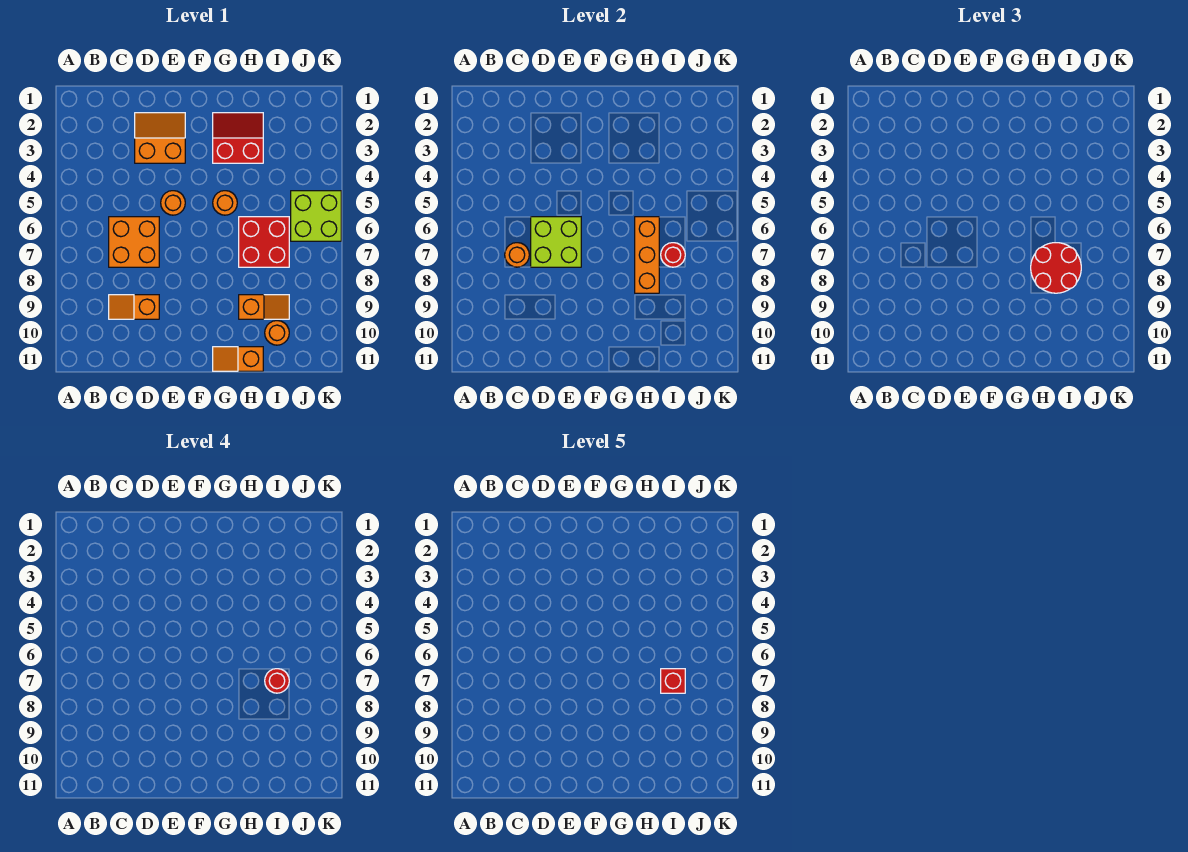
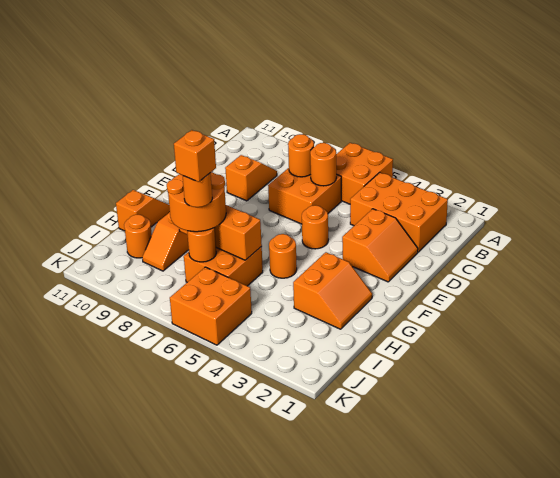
none -> orange brick A5:B6 level 1
none -> orange brick B2:C4 level 1
none -> orange round brick C6 level 2
lime brick D6:E7 level 2 -> none
red slope G2:H3 level 1 top 3 -> orange slope G2:H3 level 1 top 3
red brick H6:I7 level 1 -> orange brick H6:I7 level 1
red round brick H7:I8 level 3 -> orange round brick H7:I8 level 3
red round brick I7 level 2 -> orange round brick I7 level 2
red round brick I7 level 4 -> orange round brick I7 level 4
red brick I7 level 5 -> orange brick I7 level 5
lime brick J5:K6 level 1 -> orange brick J5:K6 level 1

